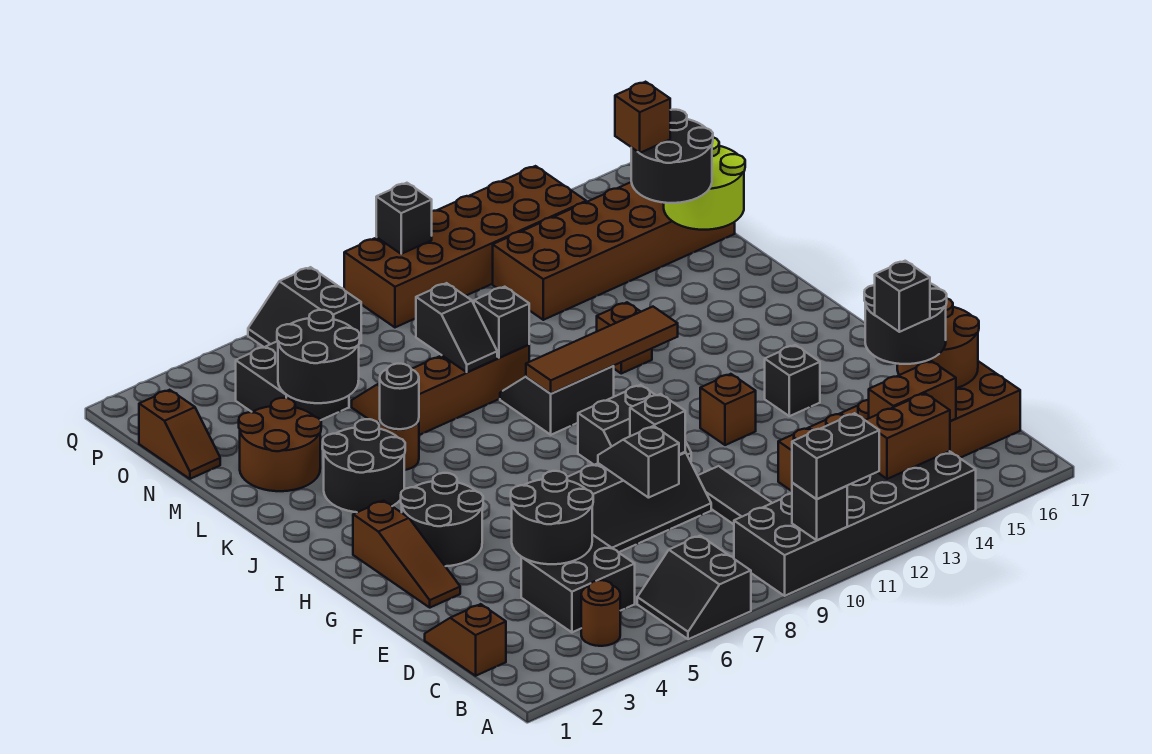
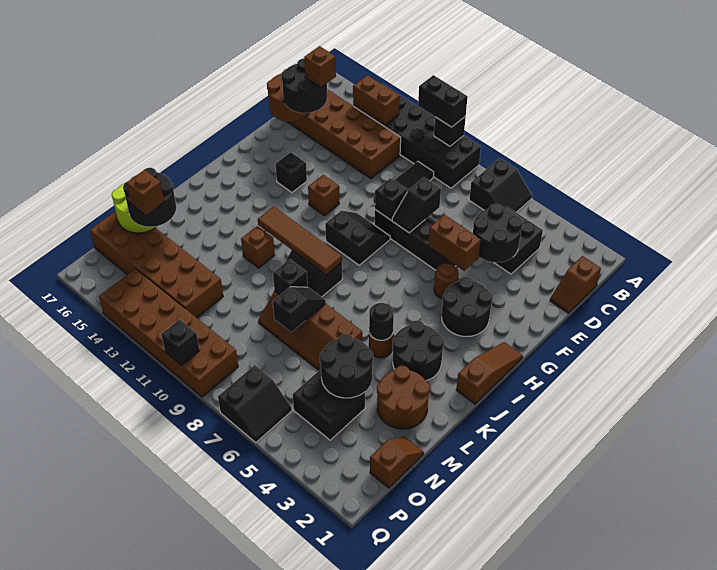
brown round brick B4 level 1 -> brown round brick G5 level 1
brown brick C14:C15 level 2 -> brown brick F5:F6 level 2
black brick D15 level 4 -> brown brick D15 level 4
brown slope F2:H2 level 1 top H -> brown slope H1:J1 level 1 top J

